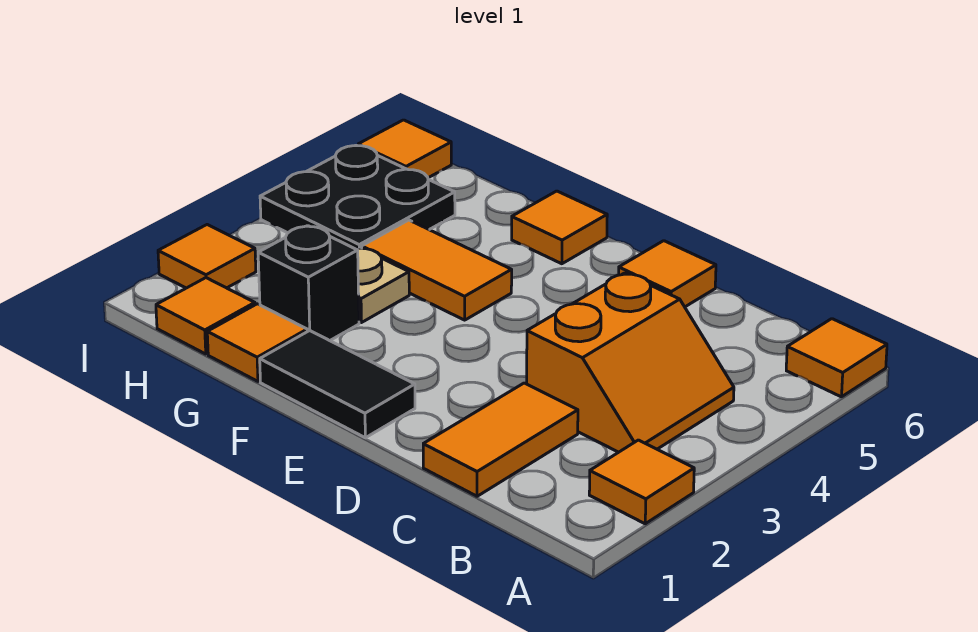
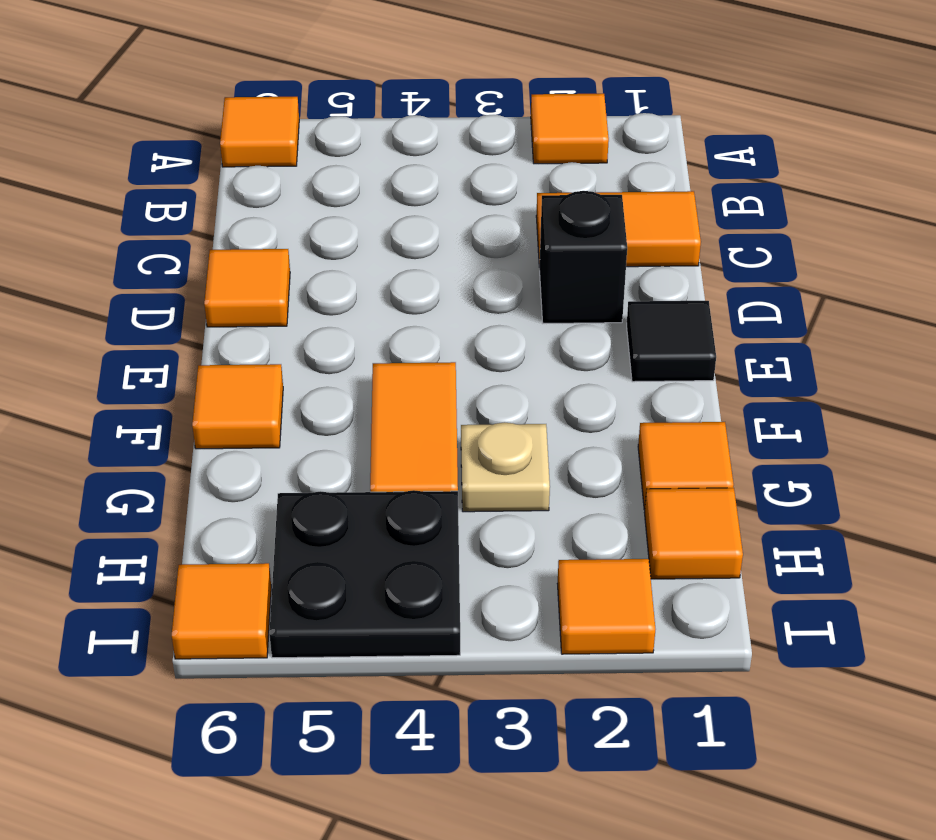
orange slope B3:C4 level 1 top C -> none
black tile E1:F1 level 1 -> black tile E1 level 1
black brick G2 level 1 -> black brick D2 level 1

